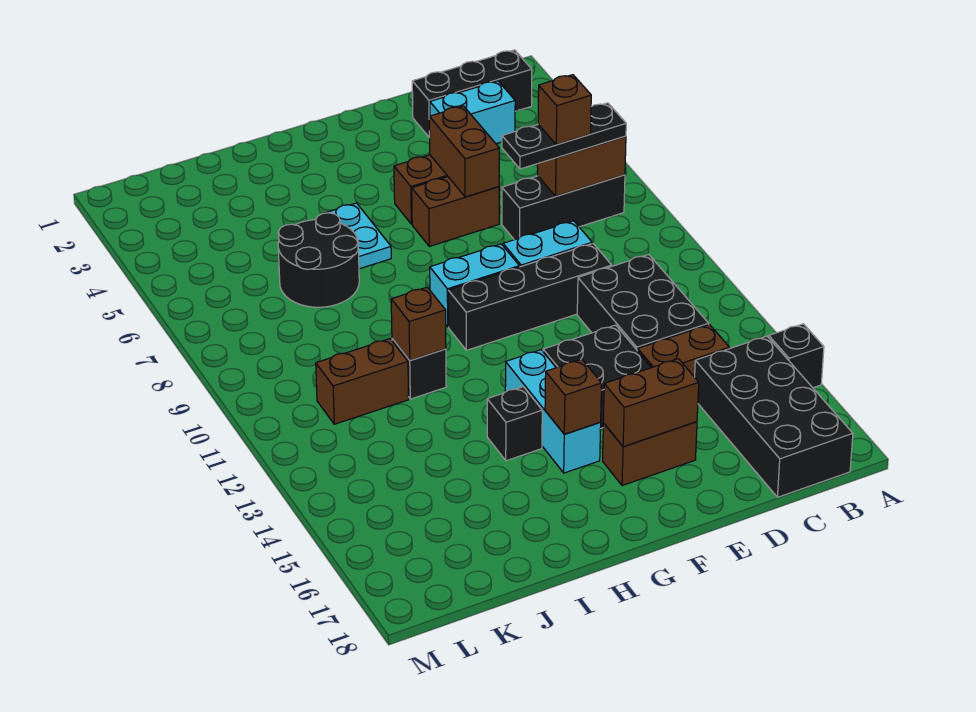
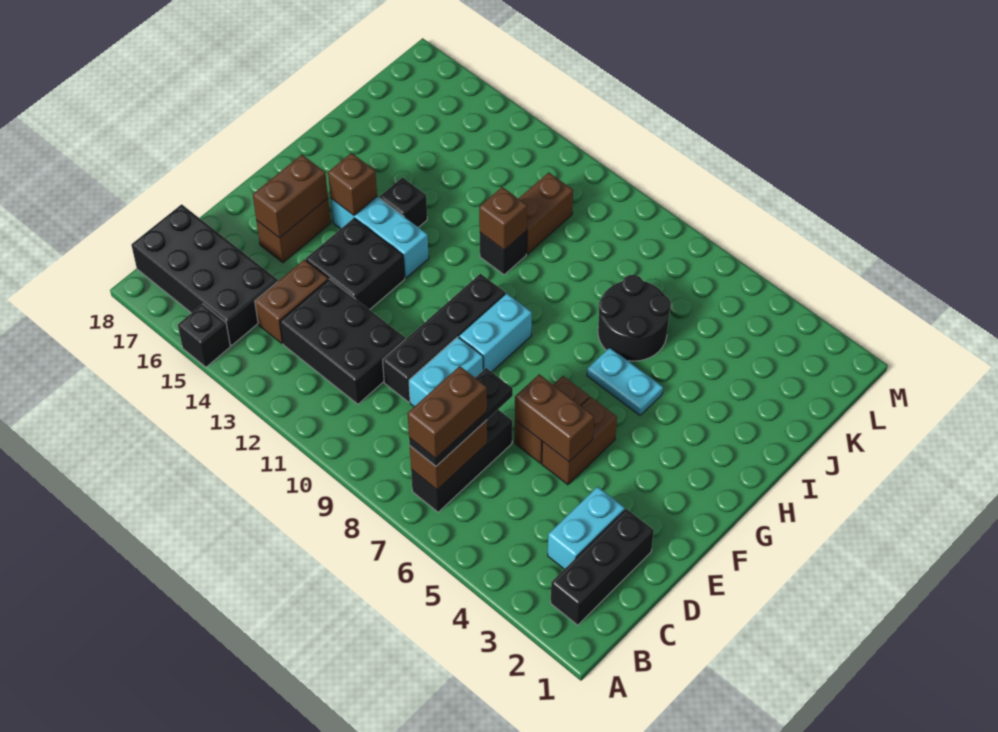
brown brick C7 level 4 -> brown brick B7:C7 level 4

